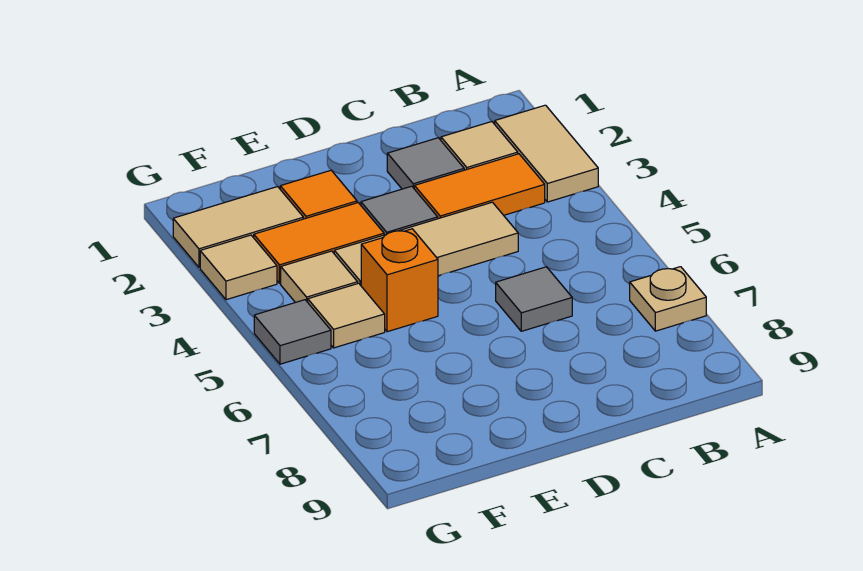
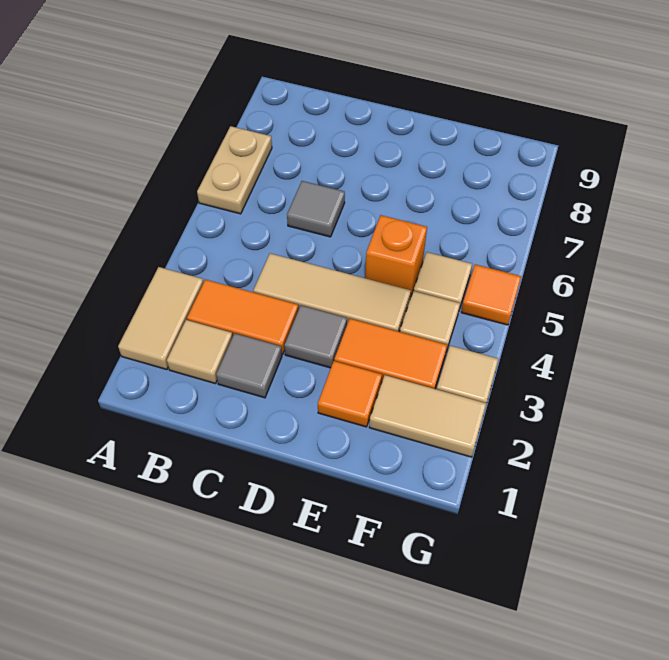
tan plate A7 level 1 -> tan plate A6:A7 level 1
grey tile G5 level 1 -> orange tile G5 level 1

